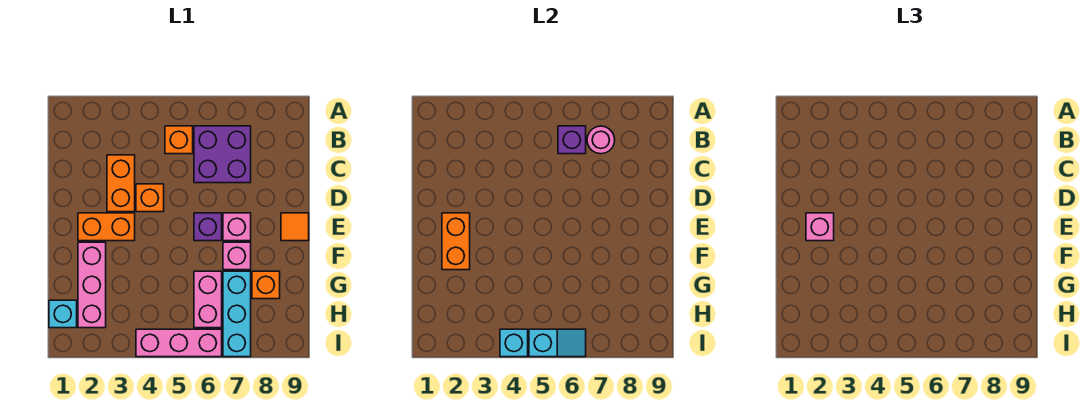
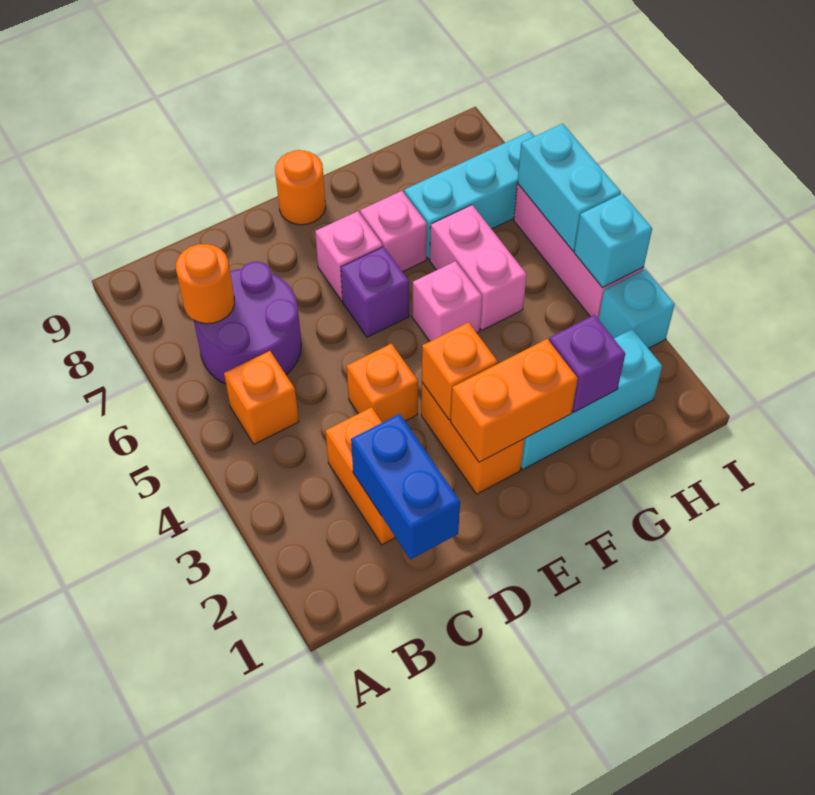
purple brick B6:C7 level 1 -> purple round brick B6:C7 level 1
purple brick B6 level 2 -> purple brick G2 level 2
pink round brick B7 level 2 -> orange round brick B7 level 2
none -> blue brick C1:C2 level 2
orange brick C3:D3 level 1 -> orange brick C2:C3 level 1
pink brick E2 level 3 -> pink brick F5 level 1
orange tile E9 level 1 -> orange round brick E9 level 1
pink brick F2:H2 level 1 -> cyan brick F2:H2 level 1
pink brick G6:H6 level 1 -> pink brick G5:G6 level 1
orange brick G8 level 1 -> orange brick E3 level 2
cyan brick H1 level 1 -> cyan brick I3 level 1
cyan slope I5:I6 level 2 top 5 -> cyan brick I5:I6 level 2

